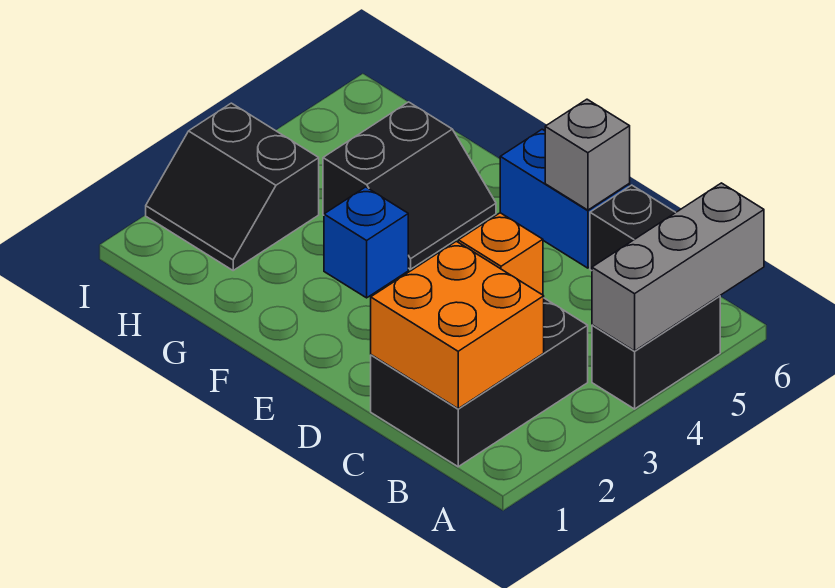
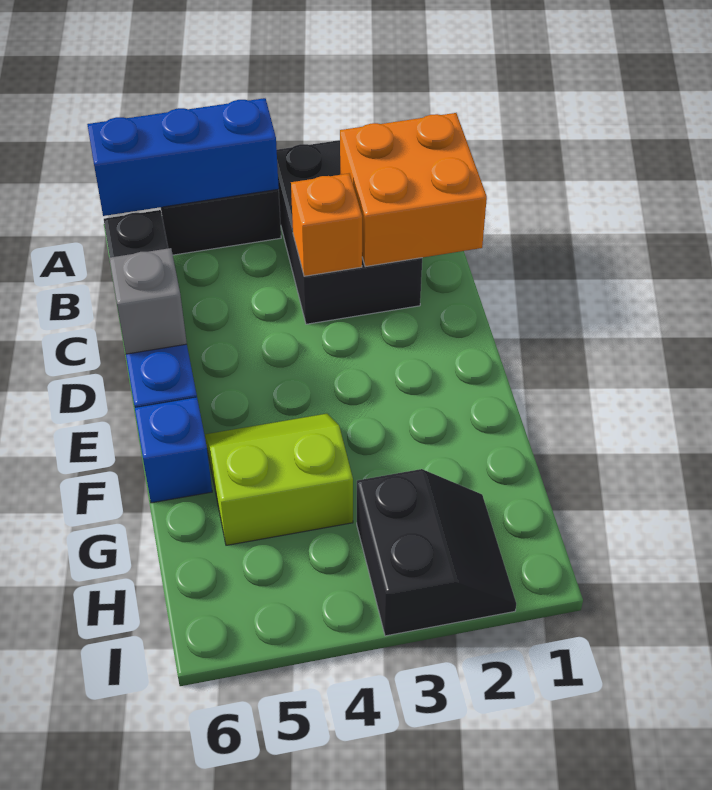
grey brick A4:A6 level 2 -> blue brick A4:A6 level 2
black brick B1:C3 level 1 -> black brick A2:C3 level 1
blue brick F3 level 1 -> blue brick F6 level 1
black slope F4:G5 level 1 top G -> lime slope F4:G5 level 1 top G

